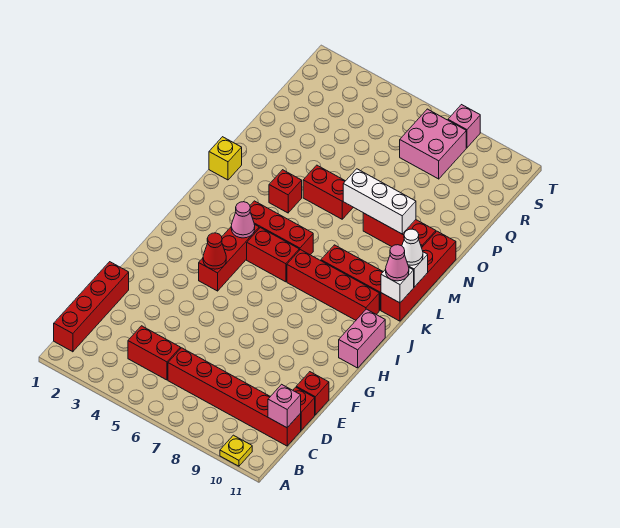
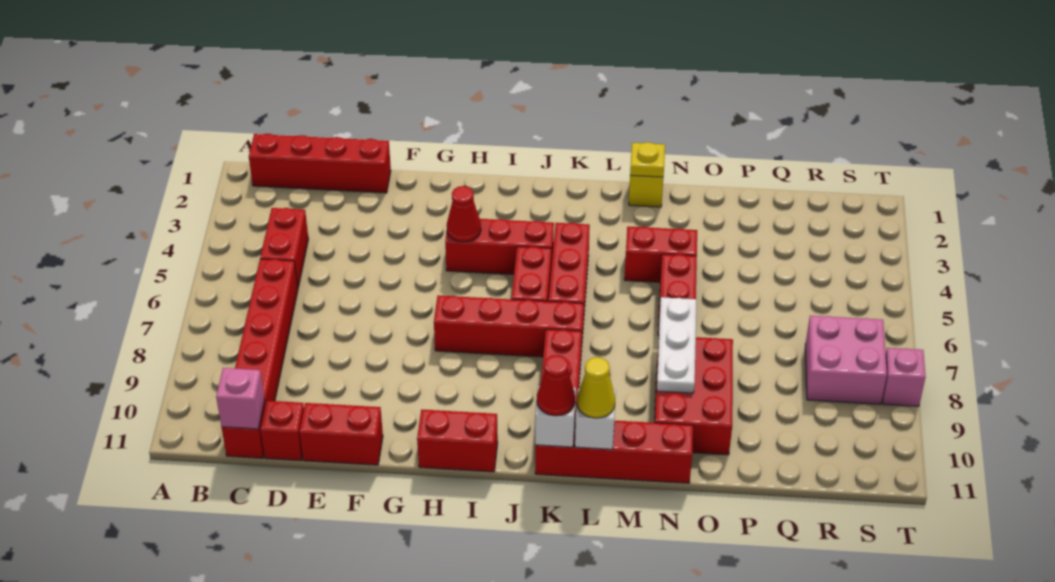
yellow plate A10 level 1 -> yellow plate M1 level 2
red brick E11 level 1 -> red brick E11:F11 level 1
pink brick H11:I11 level 1 -> red brick H11:I11 level 1
pink cone J4 level 2 -> none
red brick J7:J10 level 1 -> red brick H7:K7 level 1
pink cone K11 level 3 -> red cone K11 level 3
white cone L11 level 3 -> yellow cone L11 level 3
red brick M4 level 1 -> red brick M4:N4 level 1
white brick N7:N9 level 2 -> white plate N7:N9 level 2
red brick N8:N10 level 1 -> red brick N8:O10 level 1

